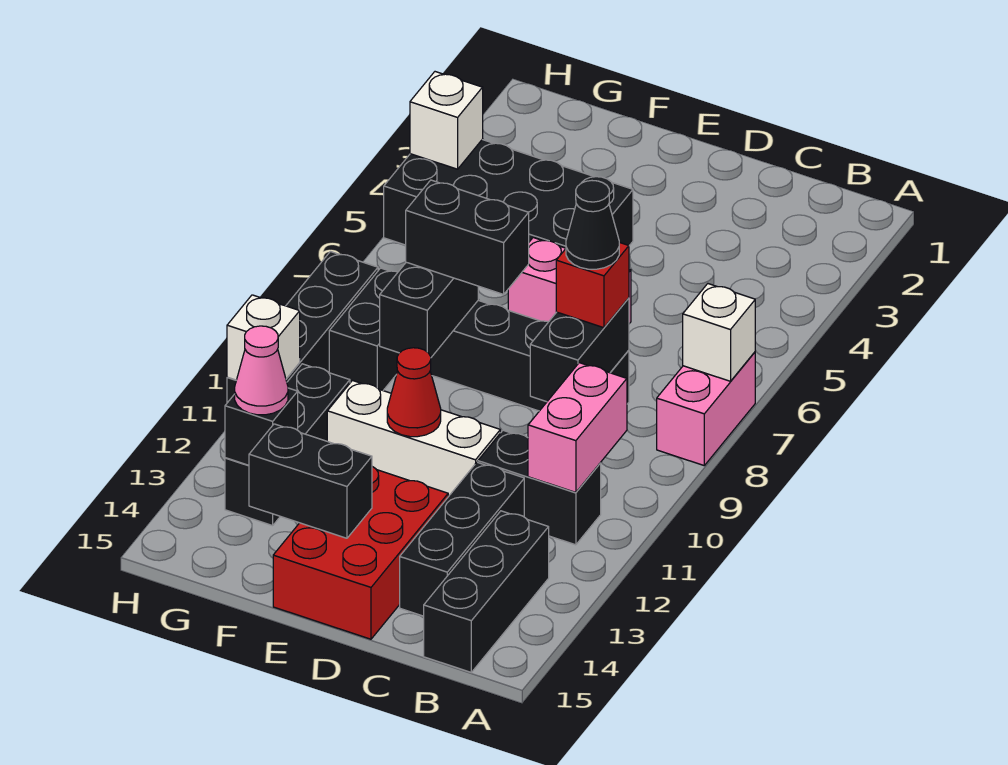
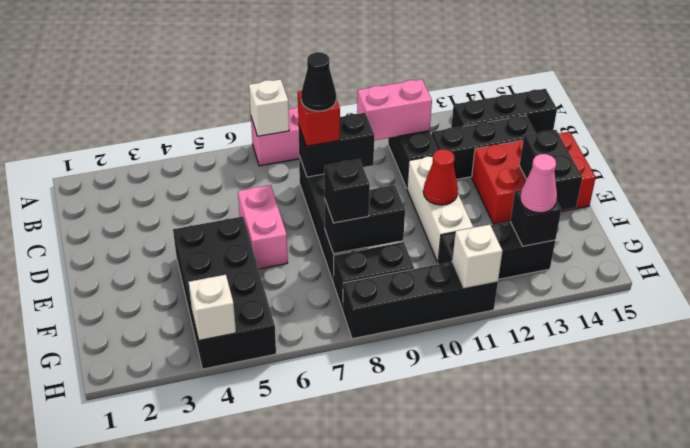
black brick E8:F8 level 3 -> black brick F8 level 3

